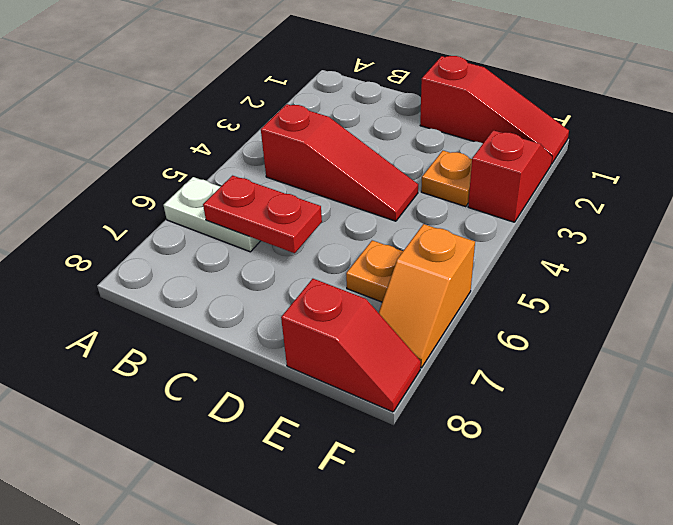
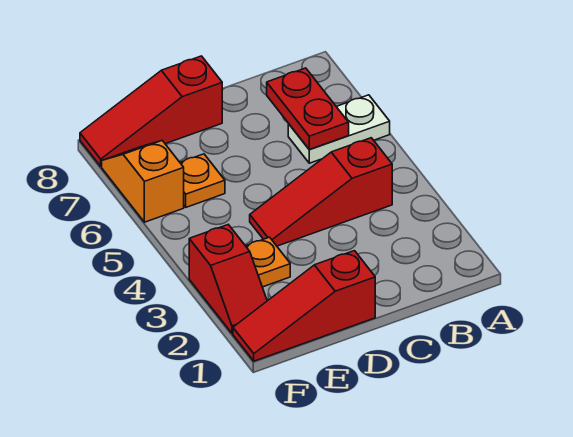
red plate B6:C6 level 2 -> red plate B6:B7 level 2
red slope E8:F8 level 1 top E -> red slope D8:F8 level 1 top D

